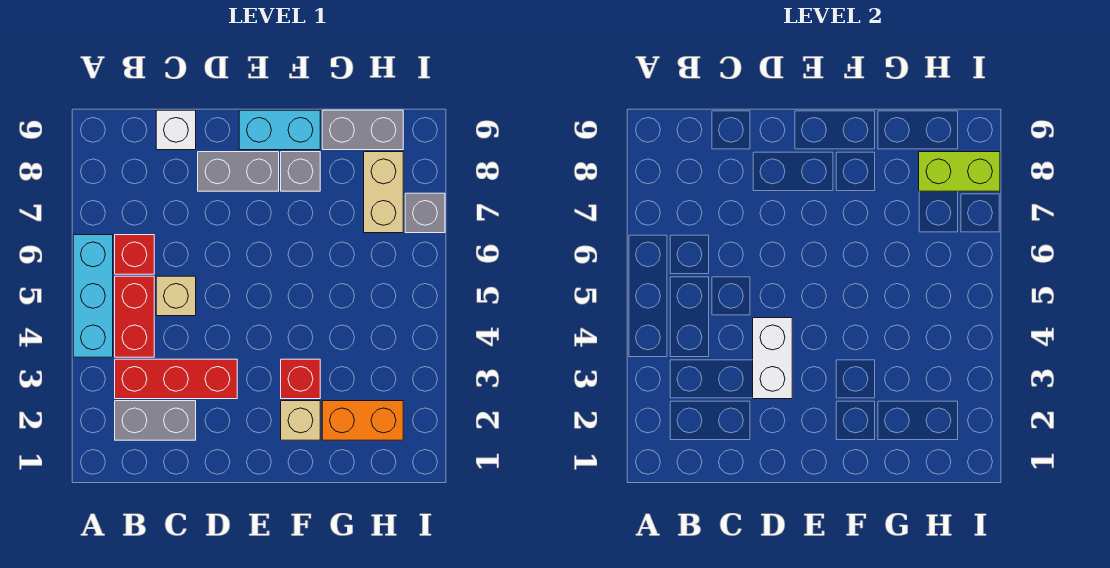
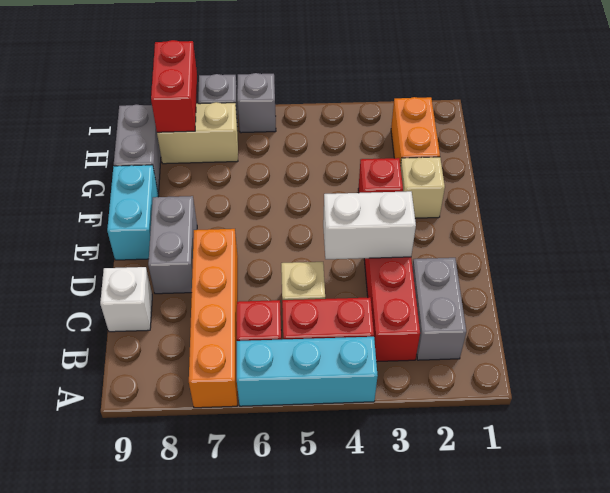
none -> orange brick A7:D7 level 1
grey brick F8 level 1 -> grey brick I6 level 1
lime brick H8:I8 level 2 -> red brick H8:I8 level 2

